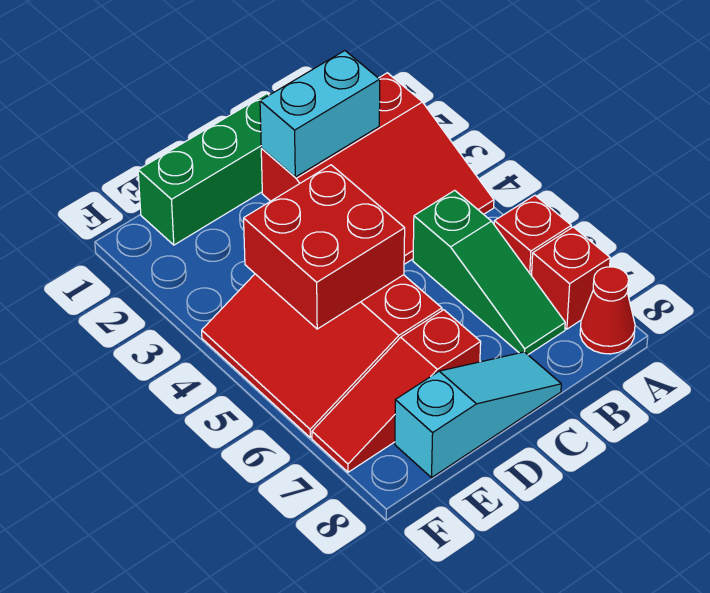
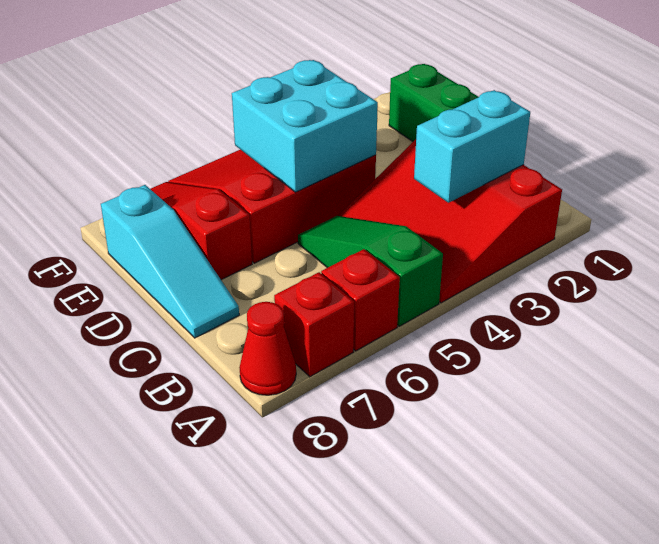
cyan brick B2:C2 level 2 -> cyan brick B2:B3 level 2
green slope B5:B7 level 1 top 5 -> green slope A5:C5 level 1 top A
red brick D4:E5 level 2 -> cyan brick D4:E5 level 2

